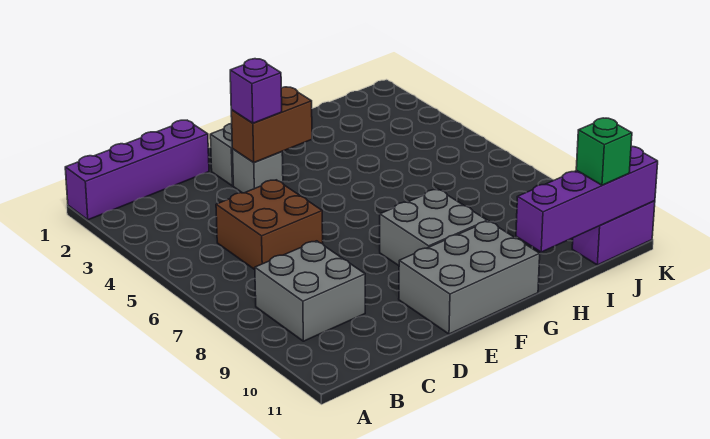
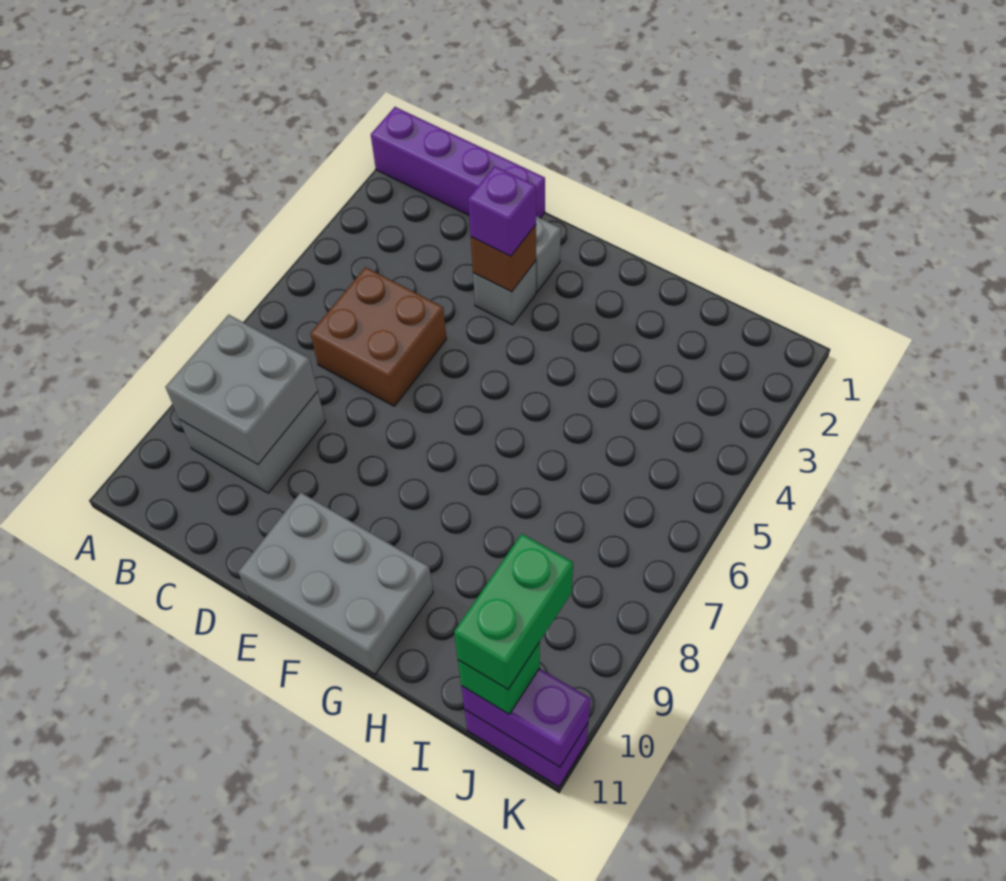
brown brick E3:F3 level 2 -> brown brick E3 level 2
grey brick F8:G9 level 1 -> grey brick B8:C9 level 2
purple brick H11:K11 level 2 -> purple brick J11:K11 level 2
none -> green brick J10:J11 level 4

